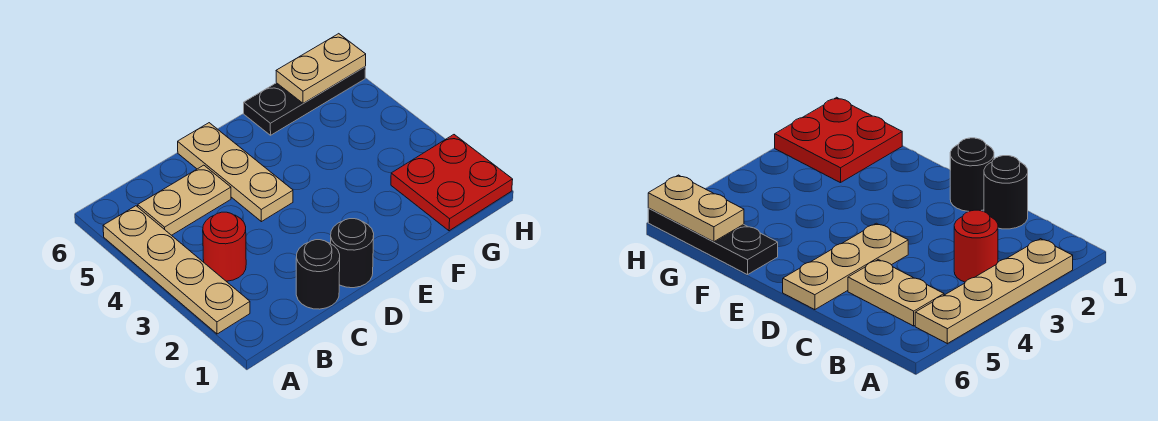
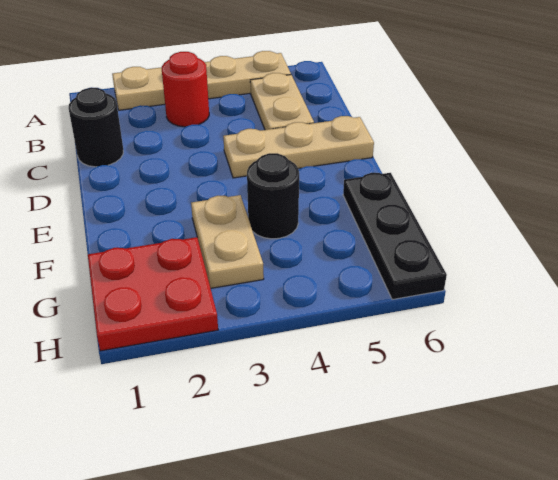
black round brick D1 level 1 -> black round brick F4 level 1
tan plate G6:H6 level 2 -> tan plate F3:G3 level 1

